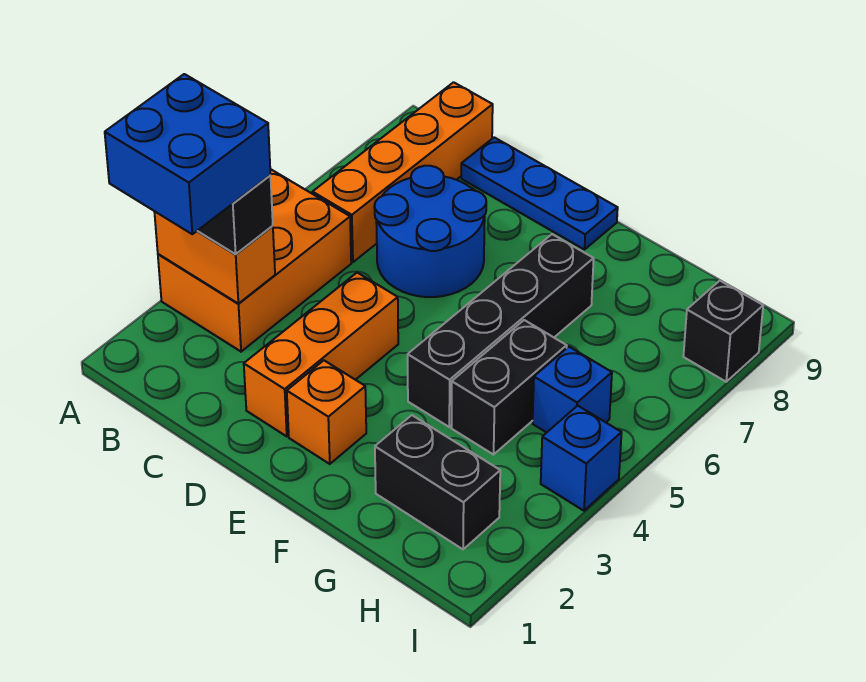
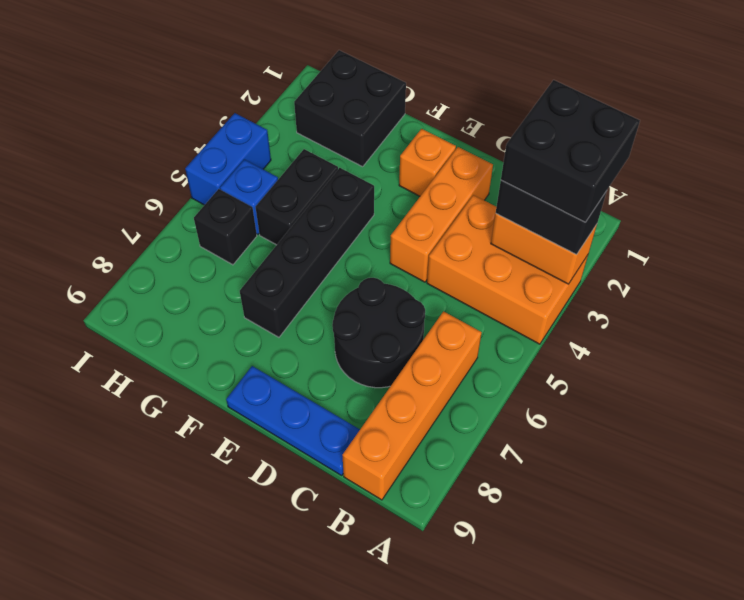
blue brick A2:B3 level 4 -> black brick A2:B3 level 4
orange brick A3:B5 level 1 -> orange brick A3:C4 level 1
blue round brick C6:D7 level 1 -> black round brick C6:D7 level 1
black brick G2:H2 level 1 -> black brick G1:H2 level 1
blue brick I4 level 1 -> blue brick I4:I5 level 1
black brick I8 level 1 -> black brick H6 level 1

